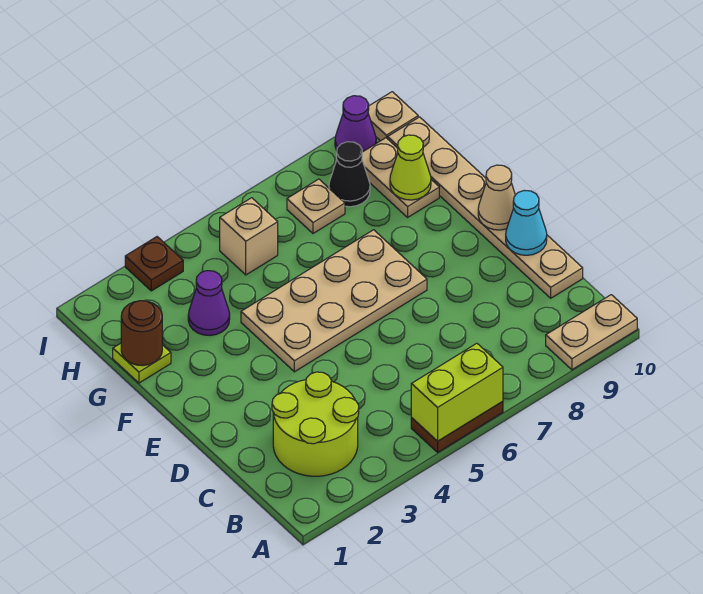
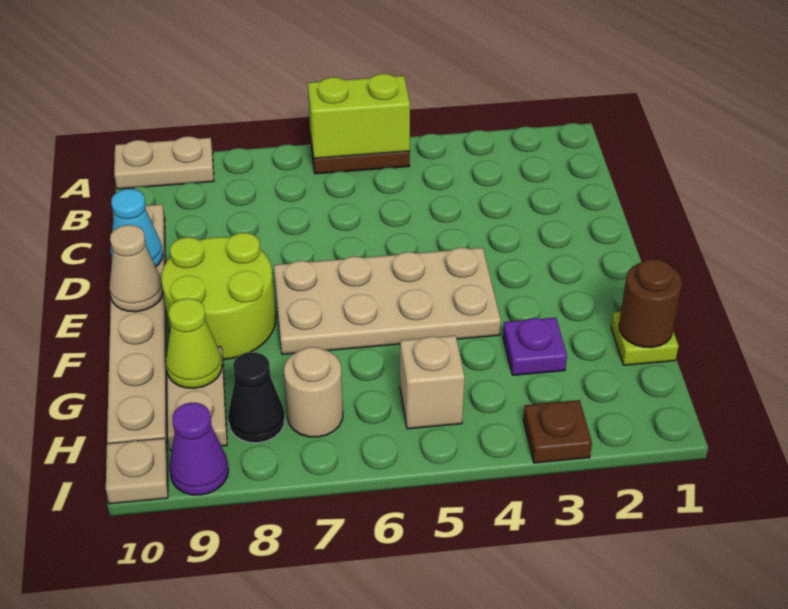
lime round brick B2:C3 level 1 -> lime round brick E8:F9 level 1
purple cone G3 level 1 -> purple plate G3 level 1
tan plate H7 level 1 -> tan round brick H7 level 1

